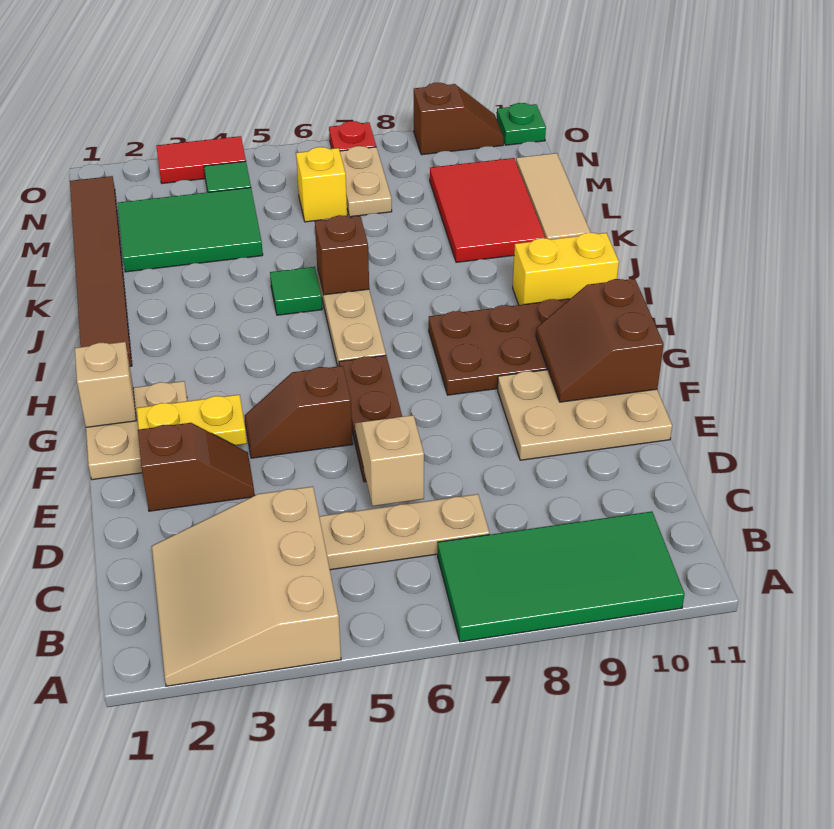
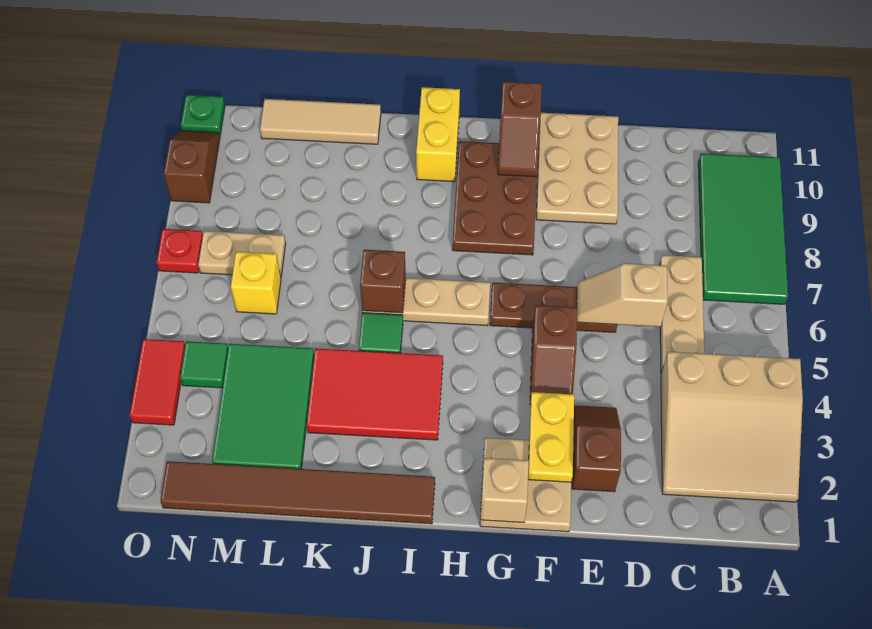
brown slope F10:G11 level 2 top 11 -> brown slope G10:G11 level 2 top 11
red tile K9:M10 level 1 -> red tile I3:K4 level 1

